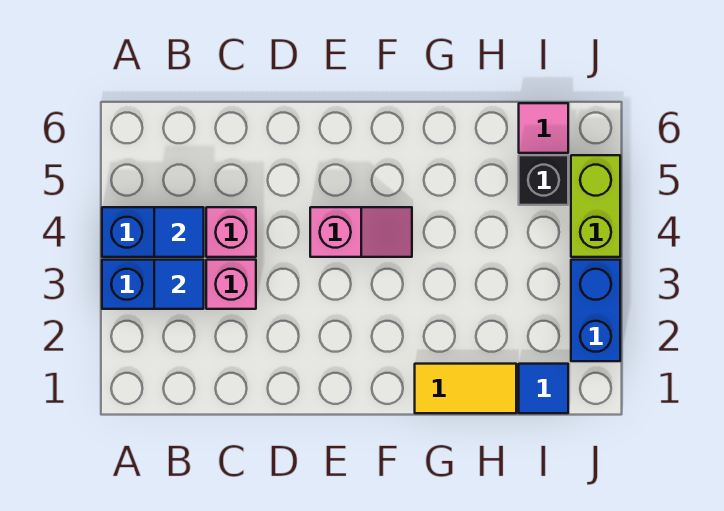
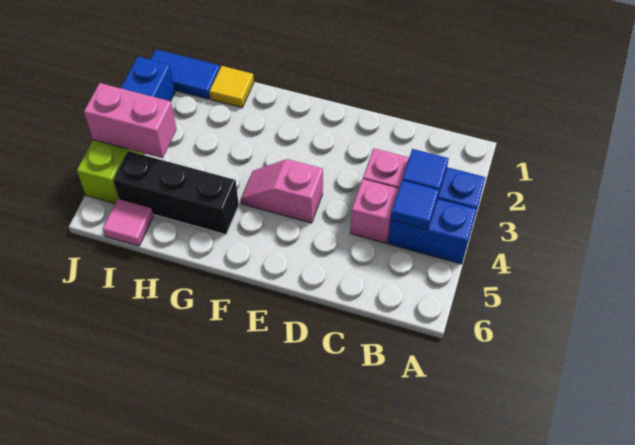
yellow tile G1:H1 level 1 -> yellow tile H1 level 1
blue tile I1 level 1 -> blue tile I1:J1 level 1
none -> pink brick I4:J4 level 2
black brick I5 level 1 -> black brick G5:I5 level 1

